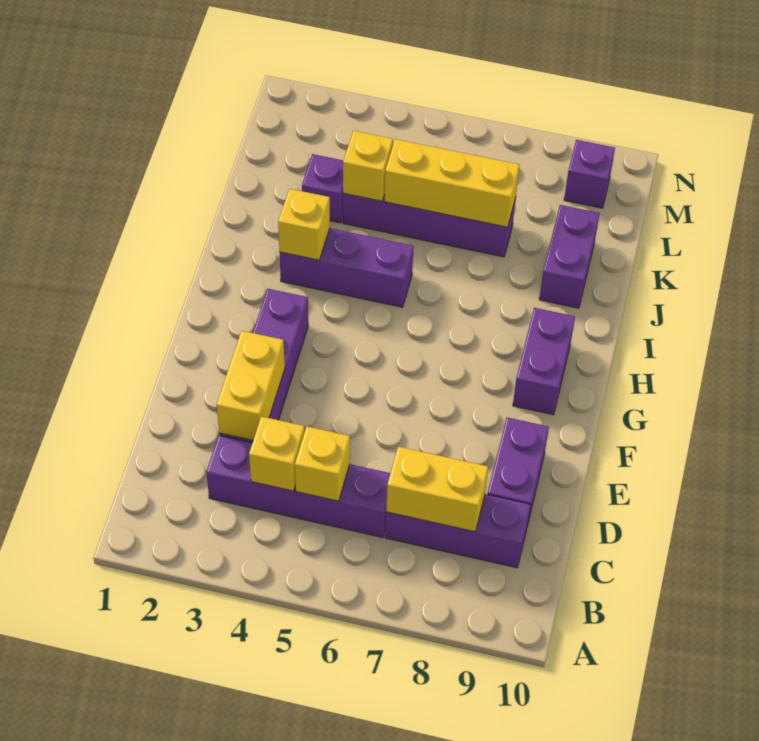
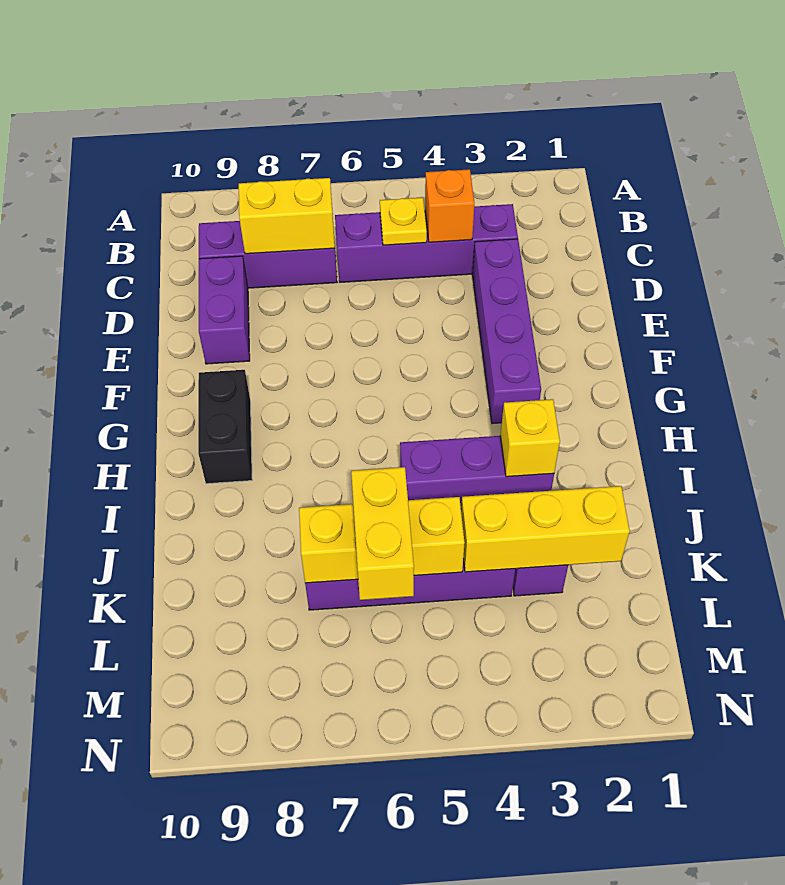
yellow brick C4 level 2 -> orange brick C4 level 2
yellow brick C5 level 2 -> yellow plate C5 level 2
yellow brick D3:E3 level 2 -> yellow brick K6:L6 level 3
purple brick G9:H9 level 1 -> black brick G9:H9 level 1
purple brick J9:K9 level 1 -> none
yellow brick K4 level 2 -> yellow brick K2:K4 level 2
purple brick M9 level 1 -> none

